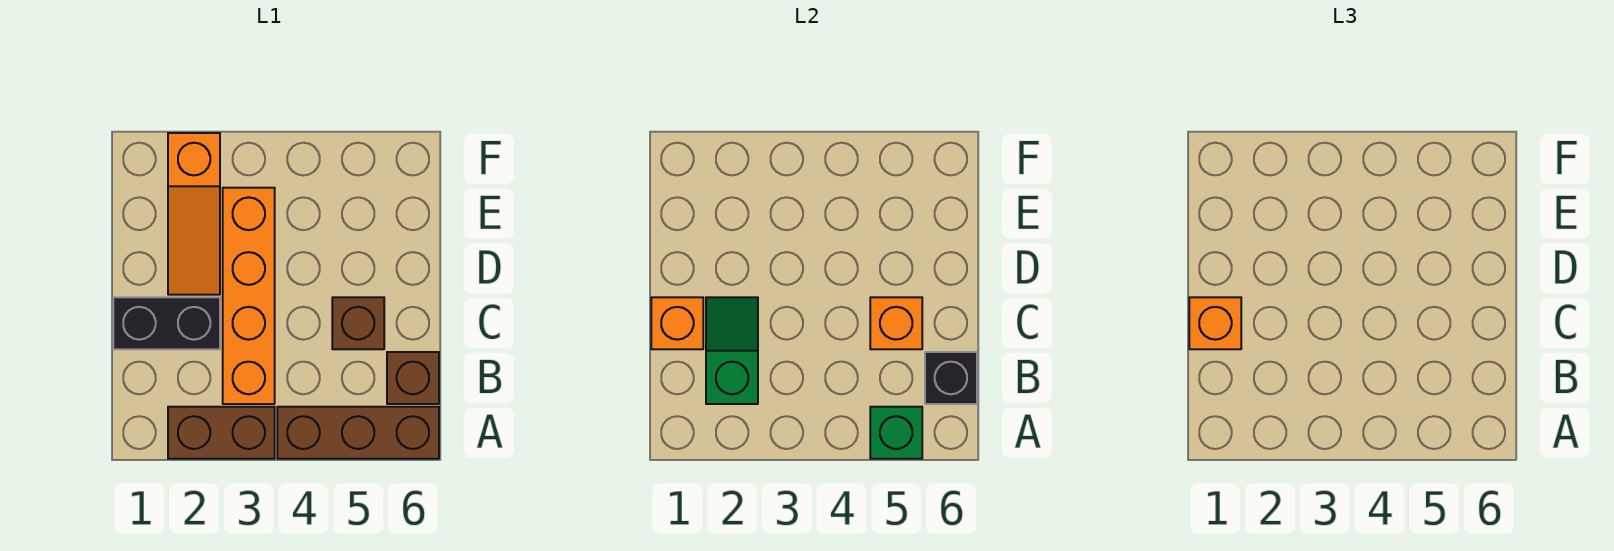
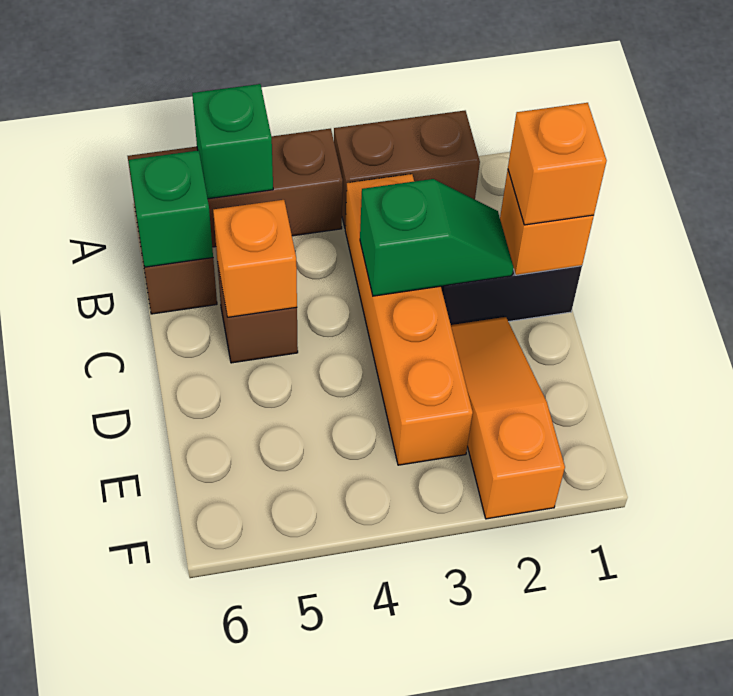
green slope B2:C2 level 2 top B -> green slope C2:C3 level 2 top 3
black brick B6 level 2 -> green brick B6 level 2

